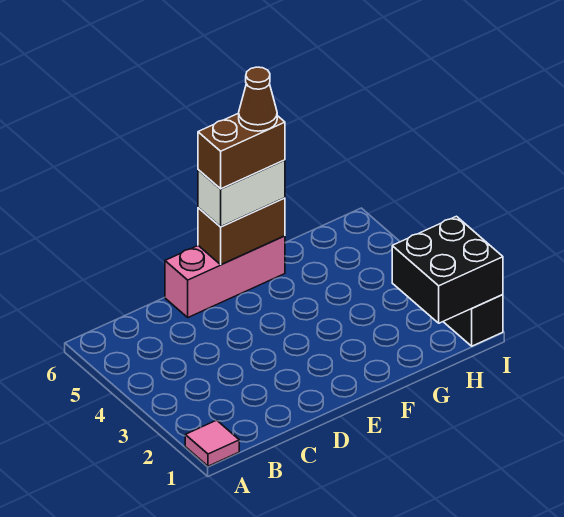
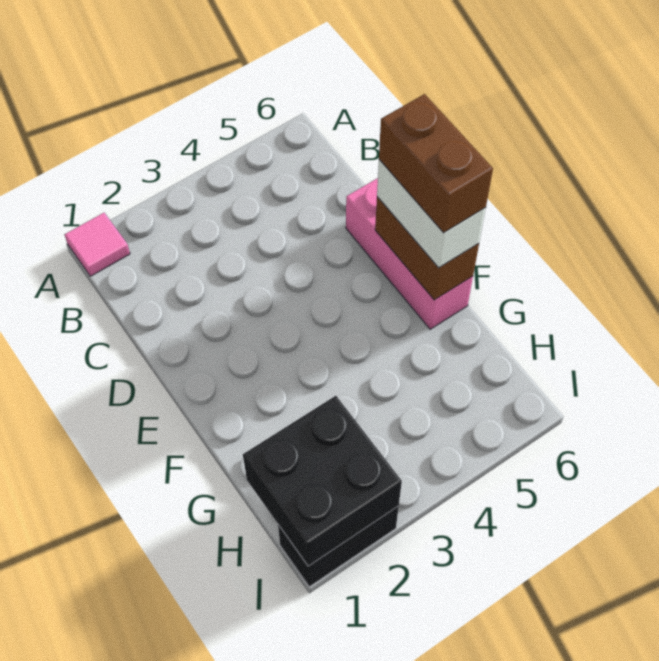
brown cone F6 level 5 -> none

